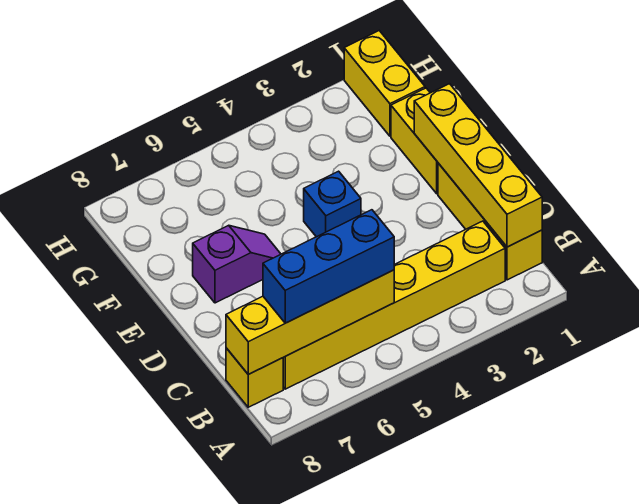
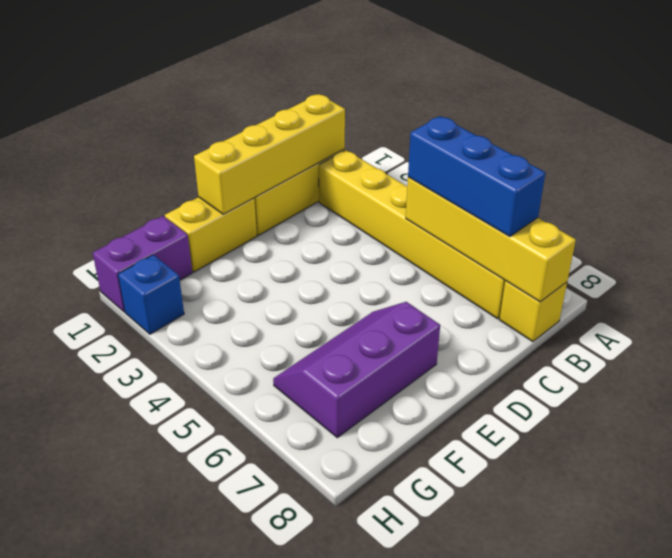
blue brick E4 level 1 -> blue brick H2 level 1
purple slope E6:E7 level 1 top 7 -> purple slope E6:G7 level 1 top 7
yellow brick G1:H1 level 1 -> purple brick G1:H1 level 1

